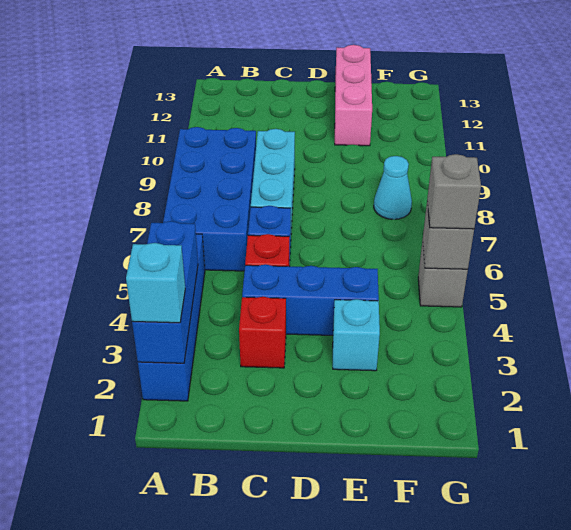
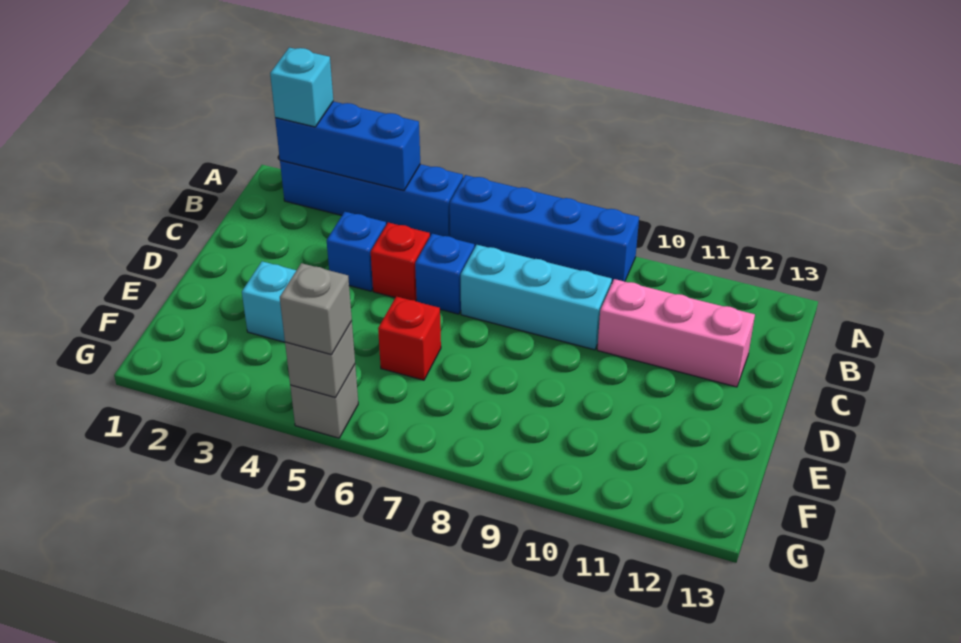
blue brick A6:B9 level 1 -> blue brick A6:A9 level 1
red brick C3 level 1 -> red brick E6 level 1
blue brick C4:E4 level 1 -> blue brick C4 level 1
pink brick E11:E13 level 1 -> pink brick C10:C12 level 1
cyan cone F8 level 1 -> none

